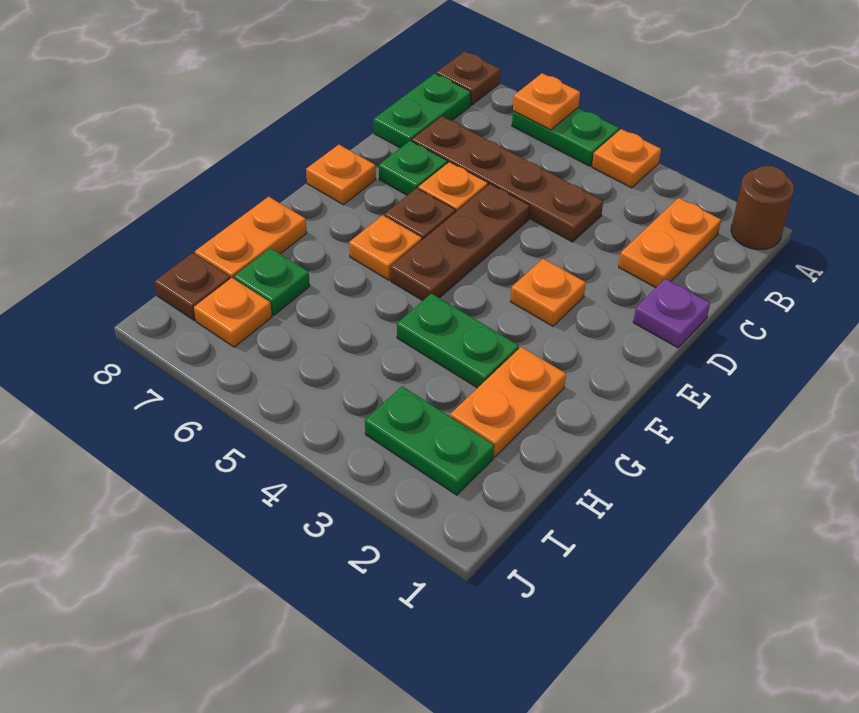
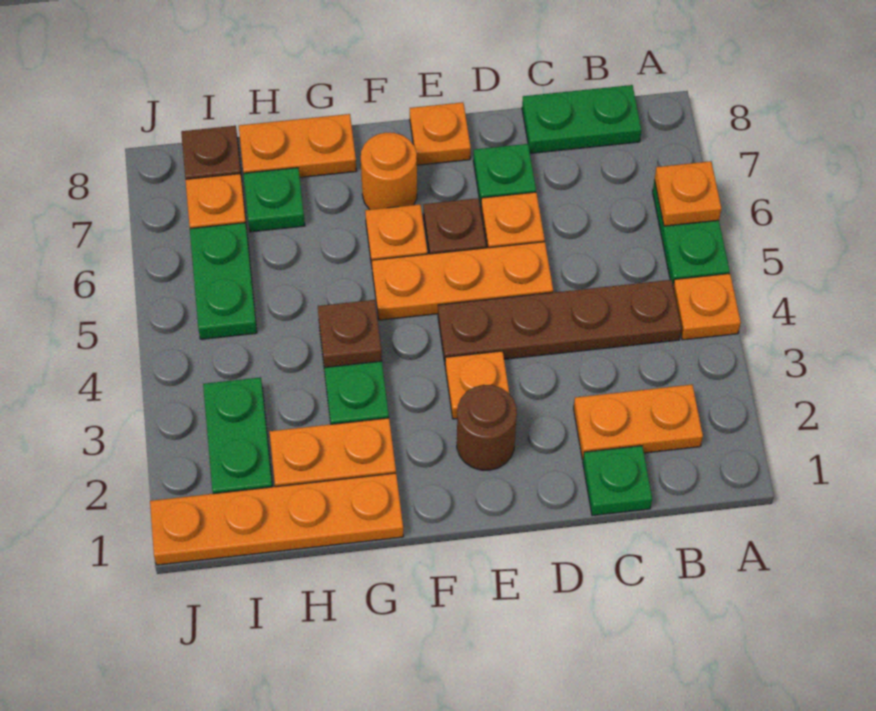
brown round brick A1 level 1 -> brown round brick E2 level 1
brown plate A8 level 1 -> brown plate G4 level 2
none -> green plate C1 level 1
brown plate C4:C7 level 1 -> brown plate B4:E4 level 1
purple plate D1 level 1 -> none
brown plate D5:F5 level 1 -> orange plate D5:F5 level 1
none -> orange round brick F7 level 1
none -> orange plate G1:J1 level 1
none -> green plate I5:I6 level 1

